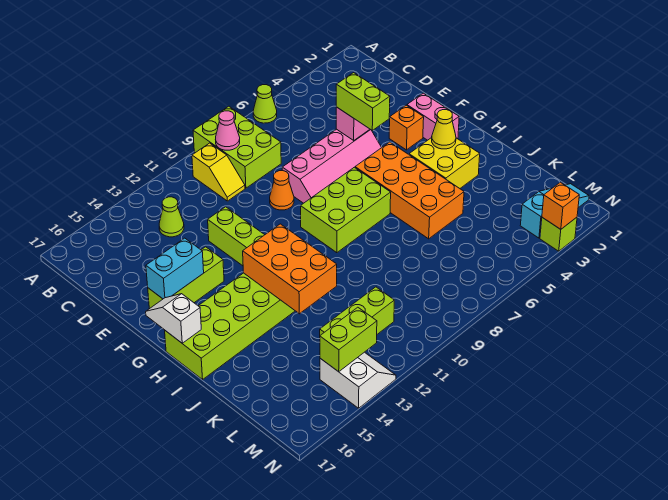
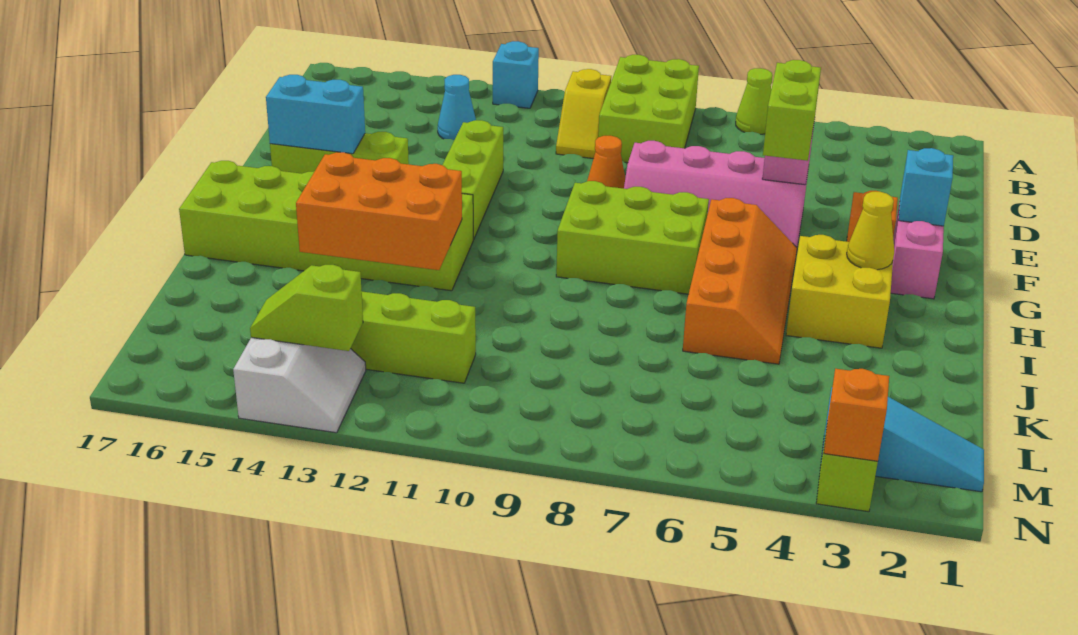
none -> cyan brick A12 level 1
pink cone B9 level 2 -> none
lime cone C13 level 1 -> cyan cone C13 level 1
none -> cyan brick F2 level 2
orange brick G5:J6 level 1 -> orange slope G5:J6 level 1 top 6
white slope G17:H17 level 2 top H -> none
orange brick H12:J13 level 2 -> orange brick I12:J14 level 2
lime brick M13:M14 level 2 -> lime slope M13:M14 level 2 top 13

